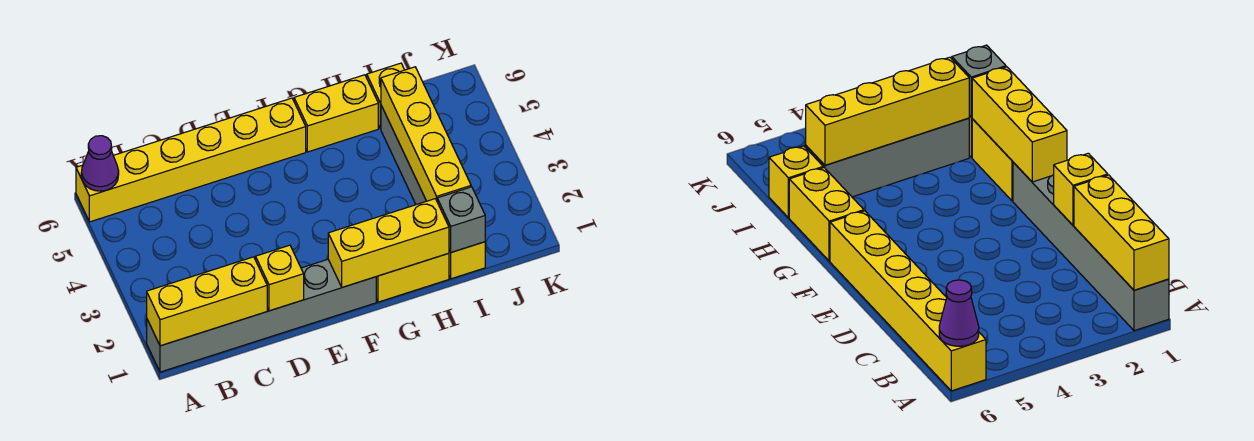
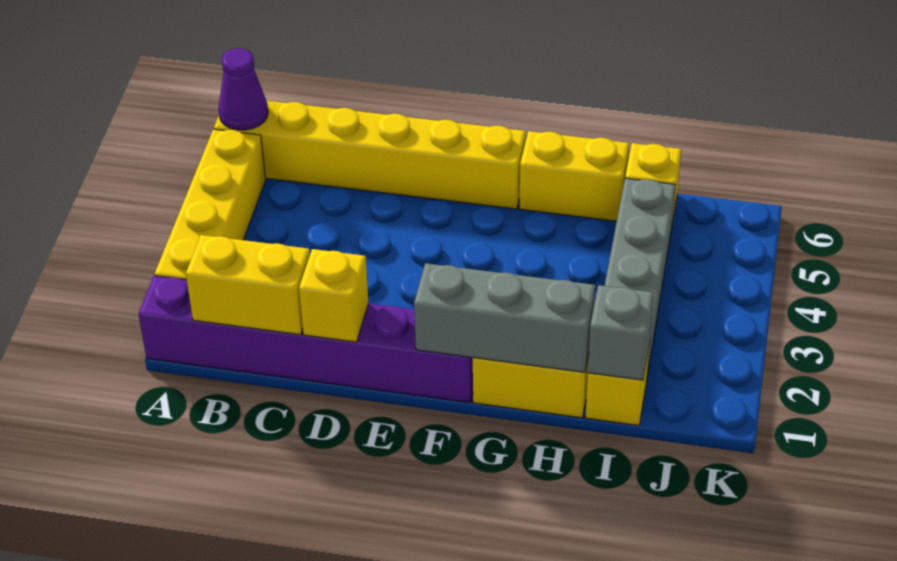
grey brick A1:F1 level 1 -> purple brick A1:F1 level 1
yellow brick A1:C1 level 2 -> yellow brick B1:C1 level 2
yellow brick F1:H1 level 2 -> grey brick F1:H1 level 2
yellow brick I2:I5 level 2 -> yellow brick A2:A5 level 1

